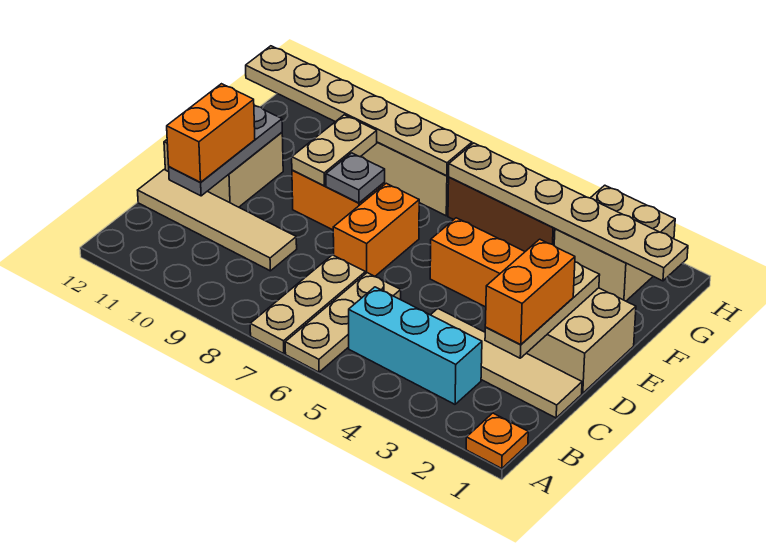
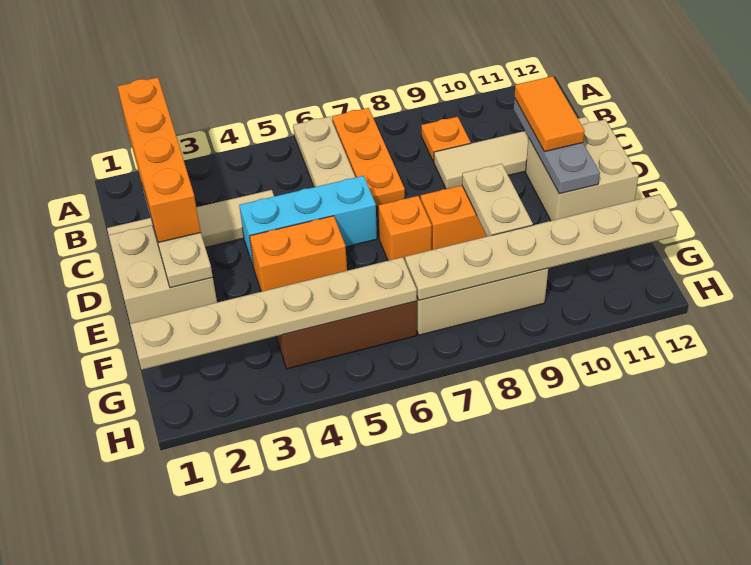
orange plate A1 level 1 -> orange plate B9 level 1
tan plate A7:C7 level 1 -> orange plate A7:C7 level 1
cyan brick B3:B5 level 1 -> cyan brick D4:D6 level 1
orange brick C2:D2 level 3 -> orange brick A2:D2 level 3
orange brick C11:D11 level 3 -> orange tile C11:D11 level 3
orange brick D7:E7 level 1 -> orange brick E7 level 1
grey plate E8 level 2 -> none
tan brick G2:H3 level 1 -> none

